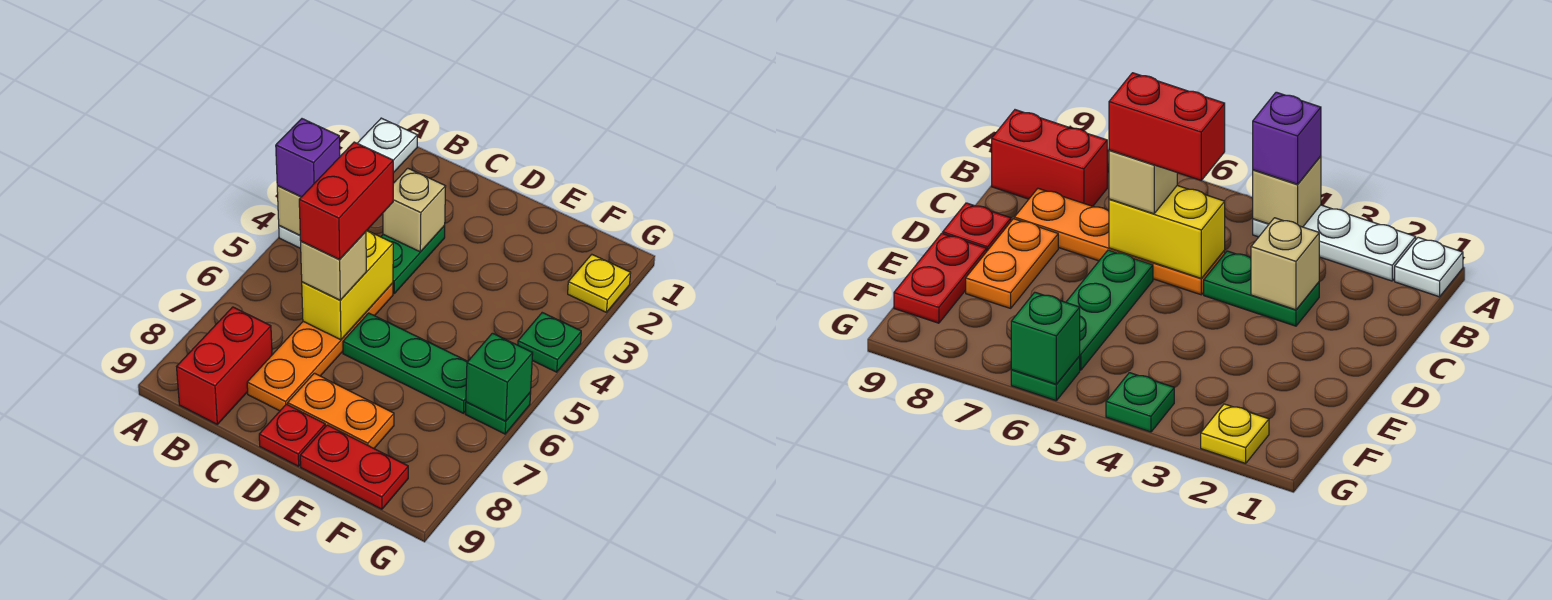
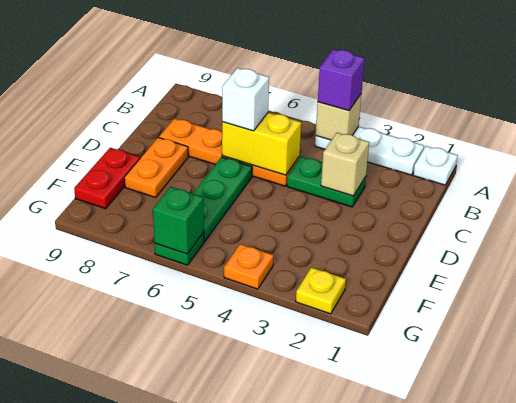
red brick B8:B9 level 1 -> none
red brick C5:C6 level 4 -> none
tan brick C6 level 3 -> white brick C6 level 3
red plate D9 level 1 -> none
green plate G4 level 1 -> orange plate G4 level 1

